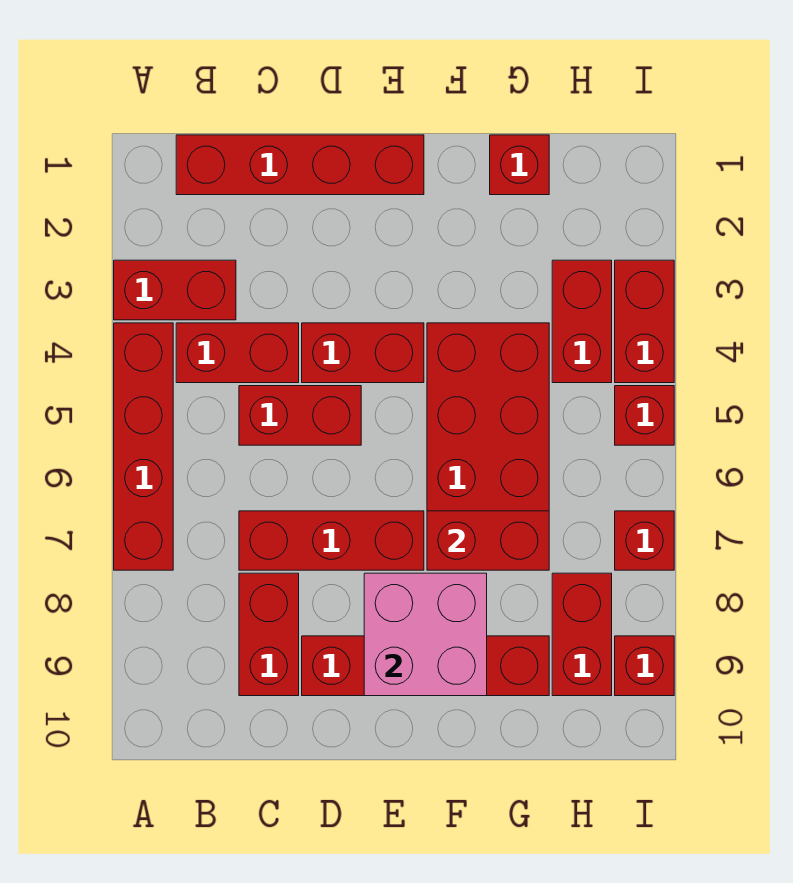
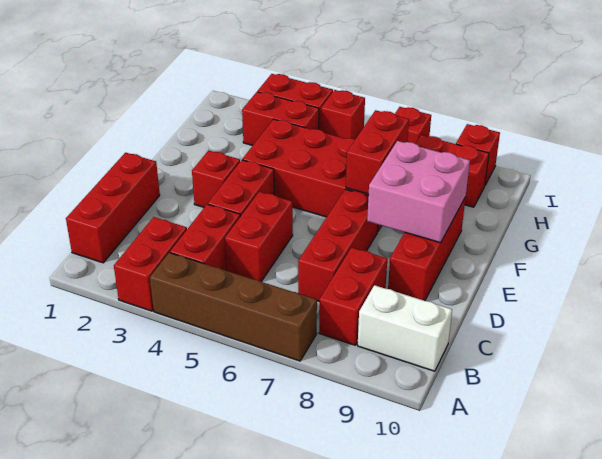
red brick A4:A7 level 1 -> brown brick A4:A7 level 1
red brick B1:E1 level 1 -> red brick B1:D1 level 1
none -> white brick B9:B10 level 1
red brick C8:C9 level 1 -> red brick B8:C8 level 1
red brick D9:G9 level 1 -> red brick D9:F9 level 1
red brick G1 level 1 -> red brick E3 level 1

